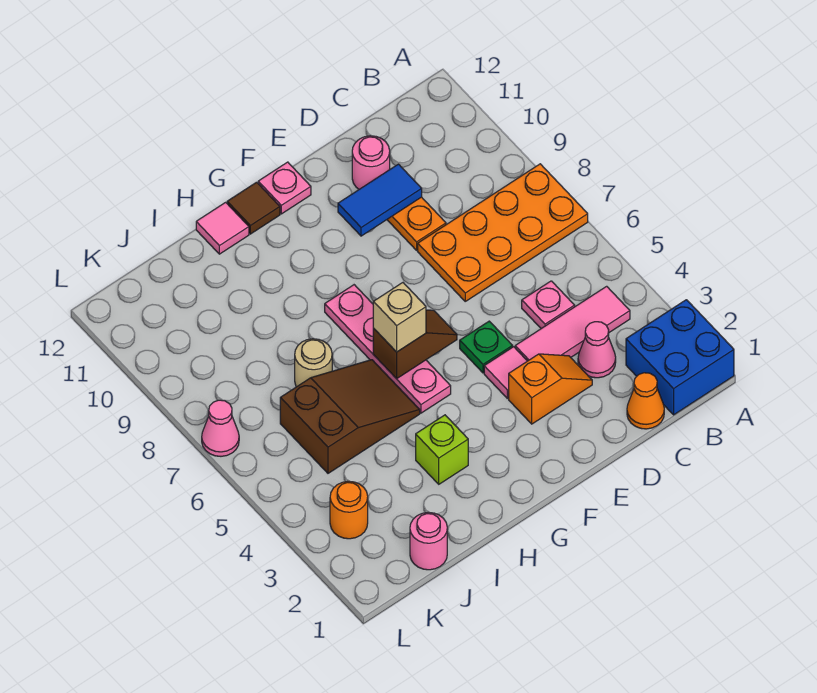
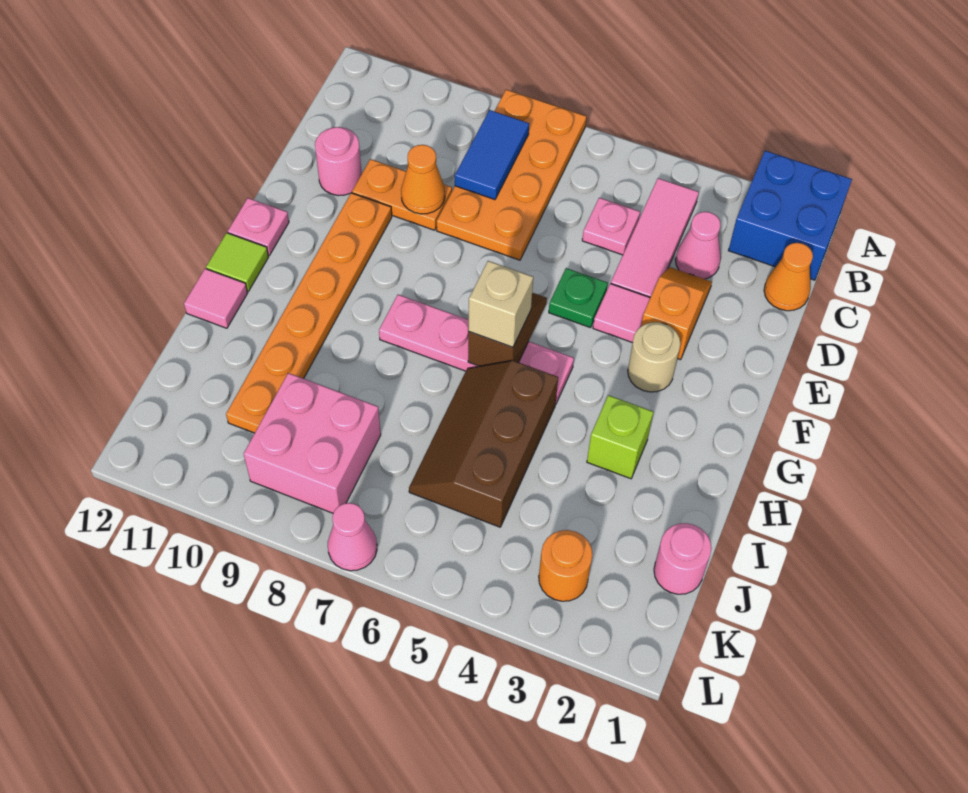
none -> orange cone D9 level 2
blue tile D10:E10 level 2 -> blue tile B8:C8 level 2
none -> orange plate E10:J10 level 1
brown tile G12 level 1 -> lime tile G12 level 1
brown slope H5:J6 level 1 top J -> brown slope H5:J6 level 1 top 5
tan round brick I7 level 1 -> tan round brick F3 level 1
none -> pink brick J8:K9 level 1

